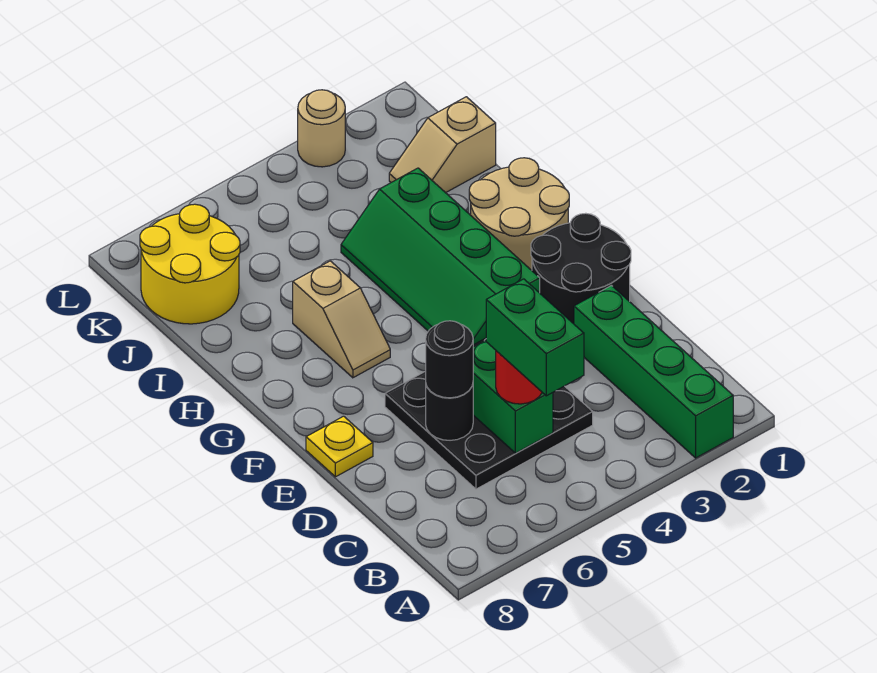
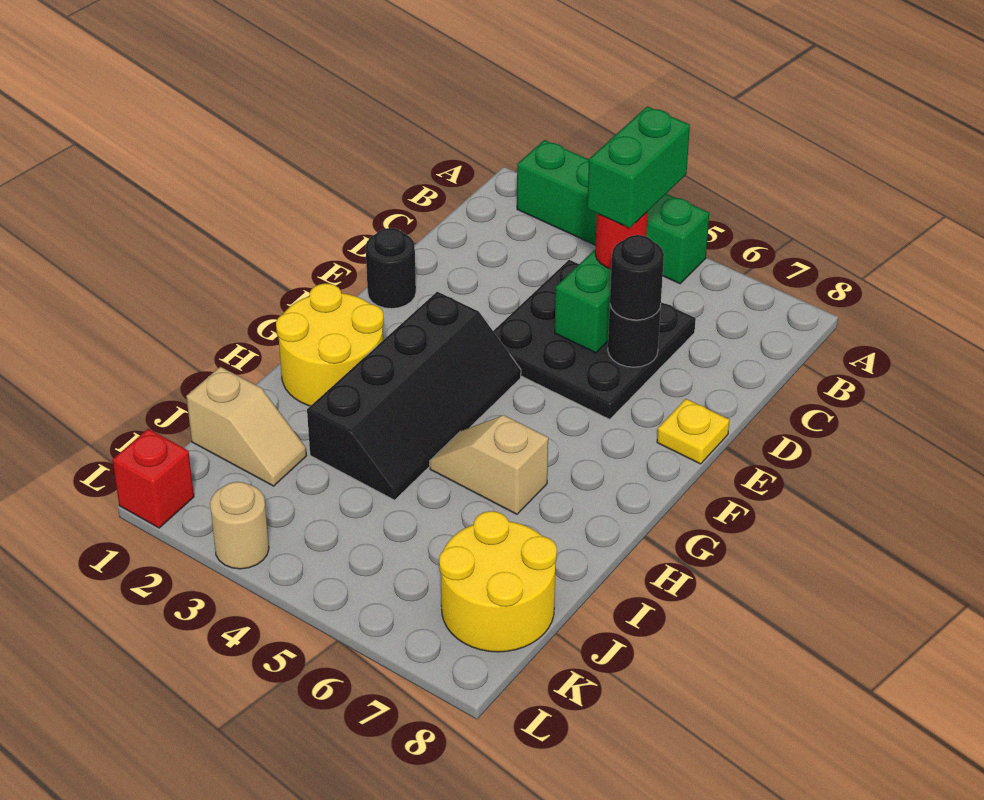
green brick A2:D2 level 1 -> green brick A2:A5 level 1
black round brick E1:F2 level 1 -> black round brick E1 level 1
green slope F3:I4 level 1 top 3 -> black slope F3:I4 level 1 top 3
tan round brick G1:H2 level 1 -> yellow round brick G1:H2 level 1
tan slope G6:H6 level 1 top H -> tan slope H5:H6 level 1 top 6
none -> red brick L1 level 1

